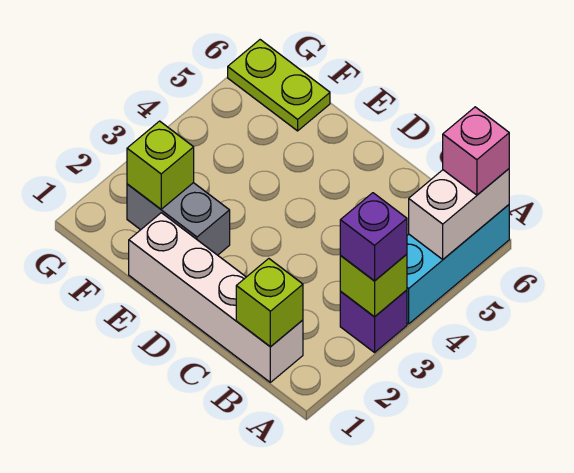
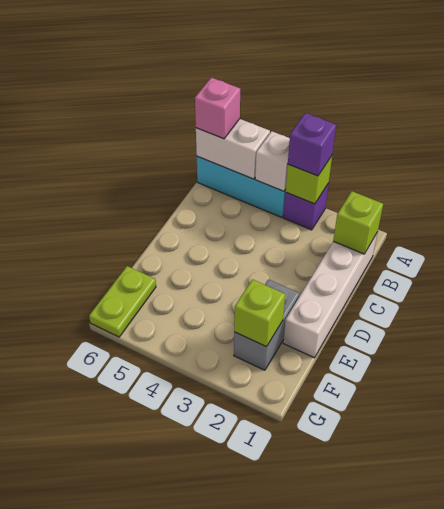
none -> white brick A4 level 2

